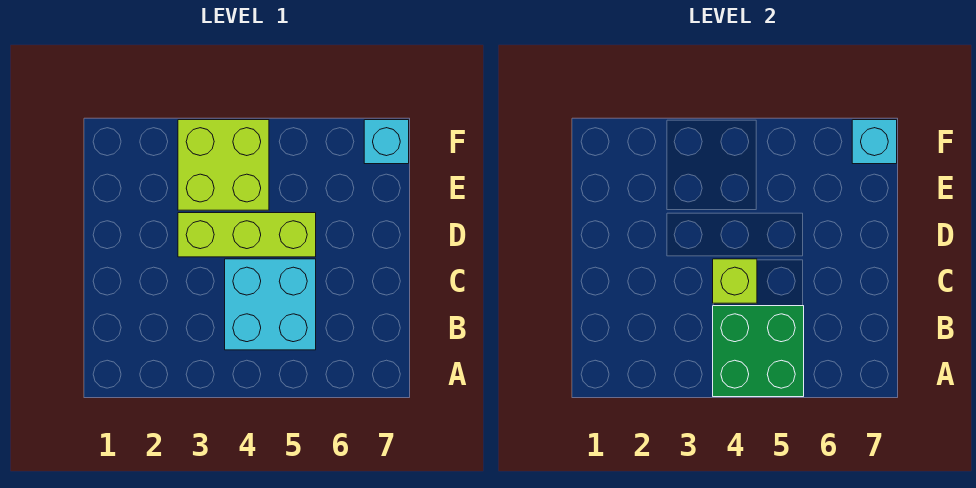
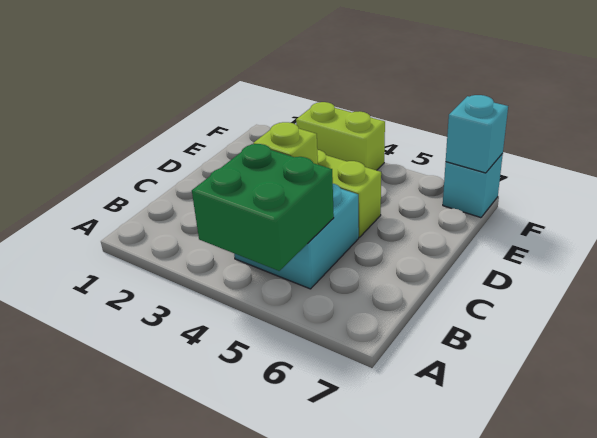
lime brick E3:F4 level 1 -> lime brick F3:F4 level 1

